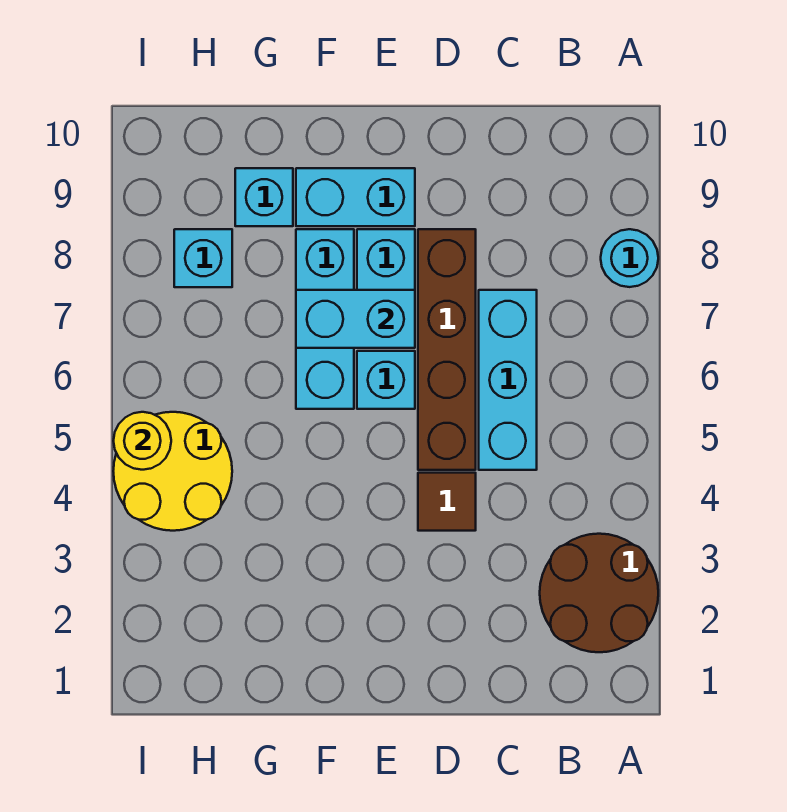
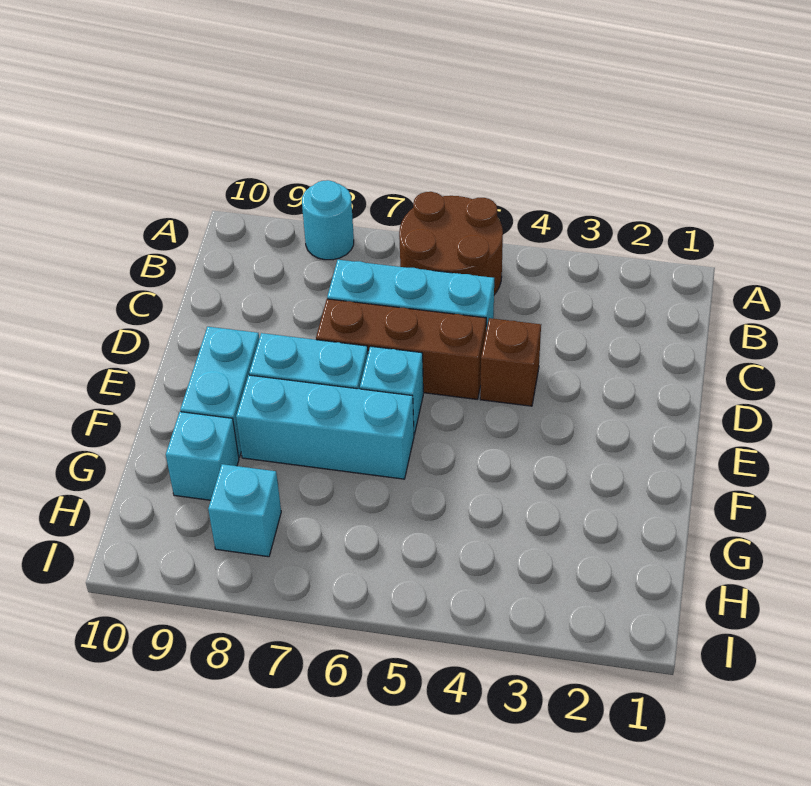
brown round brick A2:B3 level 1 -> brown round brick A5:B6 level 1
brown tile D4 level 1 -> brown brick D4 level 1
brown brick D5:D8 level 1 -> brown brick D5:D7 level 1
cyan brick E7:F7 level 2 -> none
yellow round brick H4:I5 level 1 -> none
yellow round brick I5 level 2 -> none

